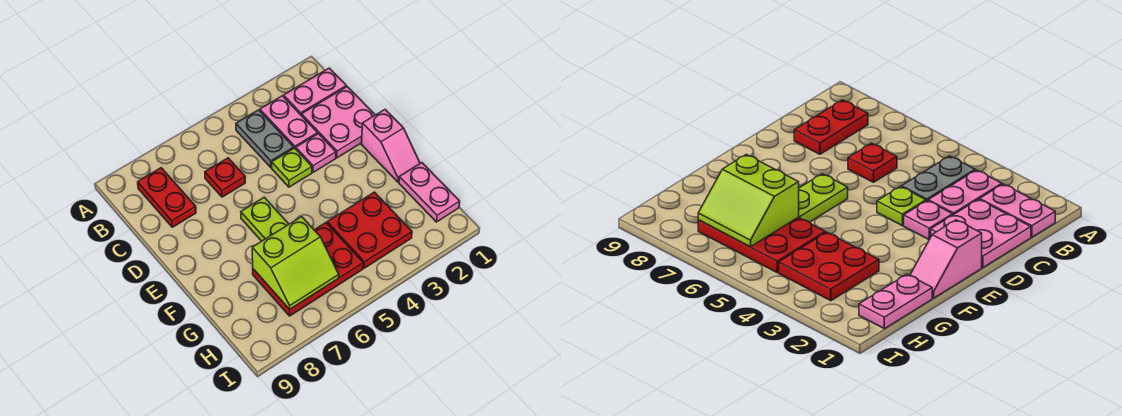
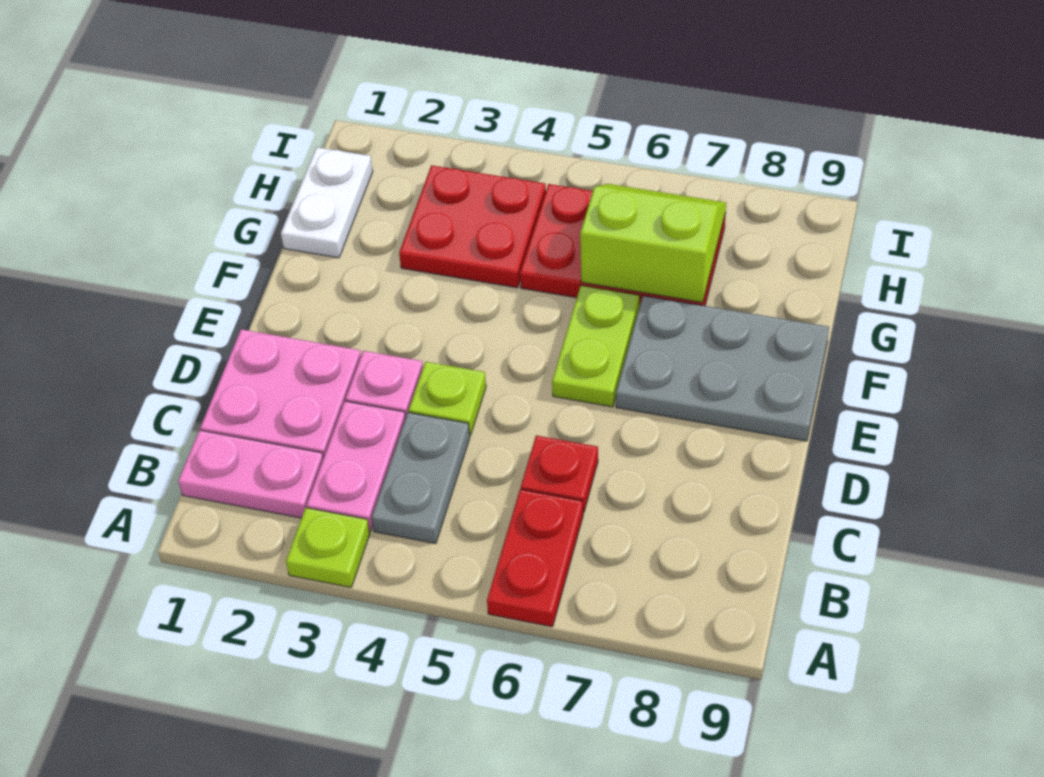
none -> lime plate A3 level 1
red plate B8:C8 level 1 -> red plate A6:B6 level 1
pink slope E1:F1 level 1 top E -> none
none -> grey plate E7:F9 level 1
pink plate G1:H1 level 1 -> white plate G1:H1 level 1

